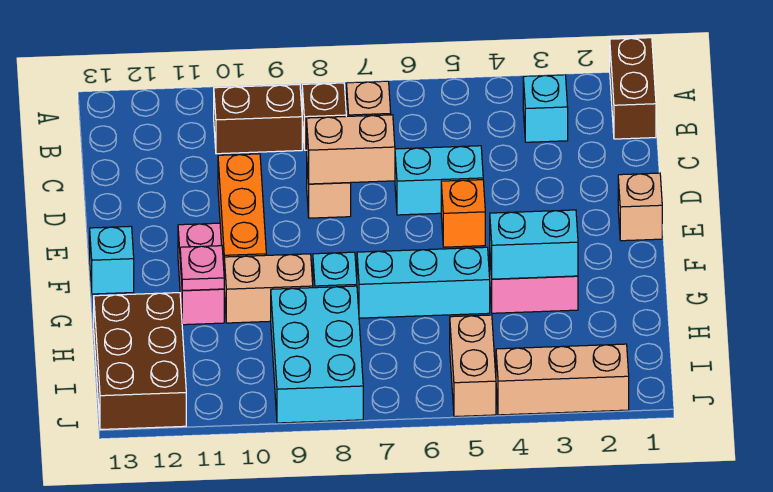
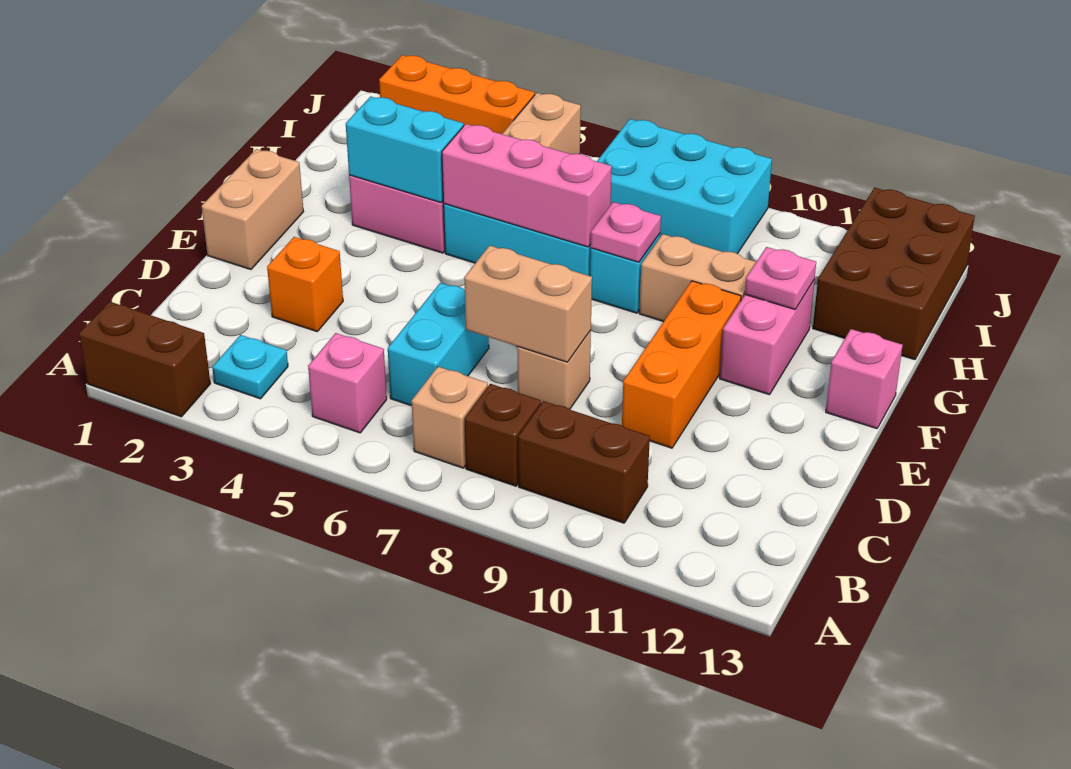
brown brick A1:B1 level 1 -> brown brick A1:A2 level 1
cyan brick B3 level 1 -> cyan plate B3 level 1
none -> pink brick B5 level 1
cyan brick D5:D6 level 1 -> cyan brick C6:D6 level 1
tan brick E1 level 1 -> tan brick E1:F1 level 1
orange brick E5 level 1 -> orange brick D3 level 1
cyan brick F13 level 1 -> pink brick F13 level 1
none -> pink brick G5:G7 level 2
none -> pink plate G8 level 2
cyan brick H8:J9 level 1 -> cyan brick I7:J9 level 1
tan brick J2:J4 level 1 -> orange brick J2:J4 level 1

